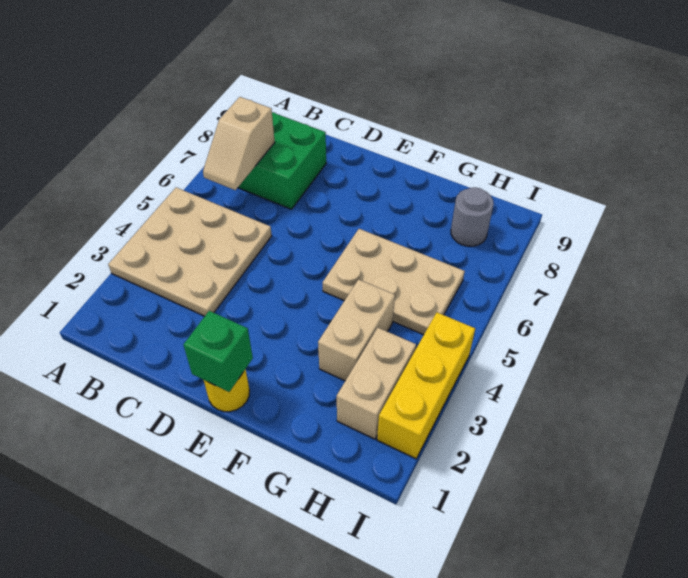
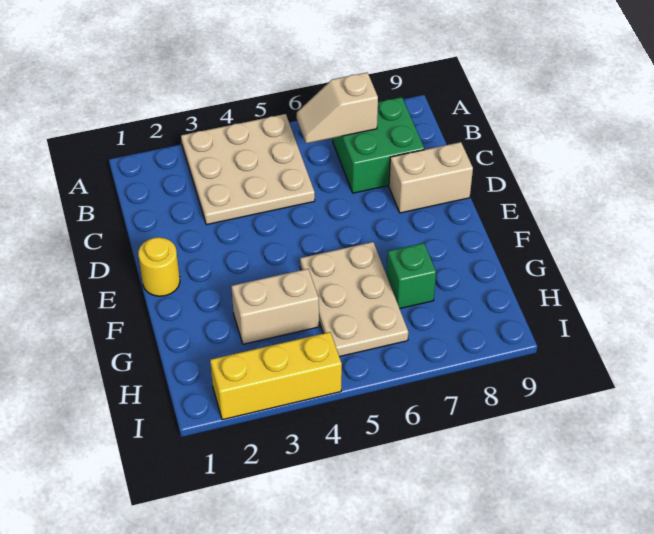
green brick E1 level 2 -> green brick G7 level 1
tan brick H2:H3 level 1 -> tan brick D8:D9 level 1
grey round brick H8 level 1 -> none

